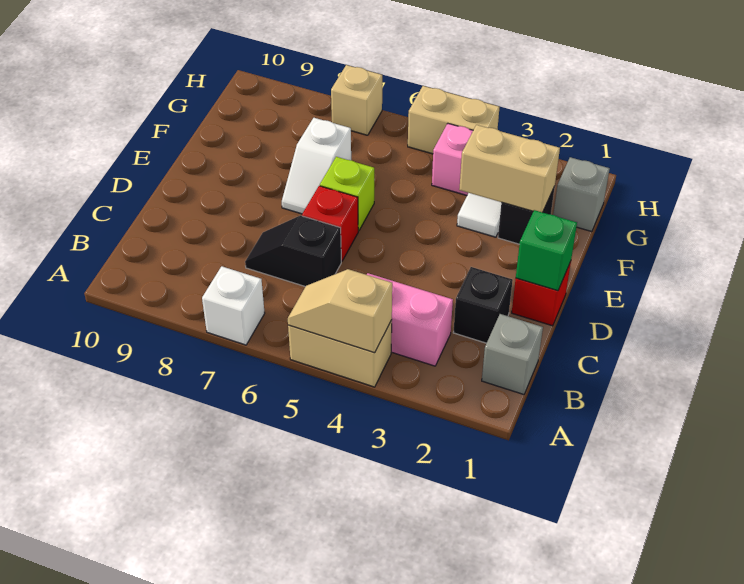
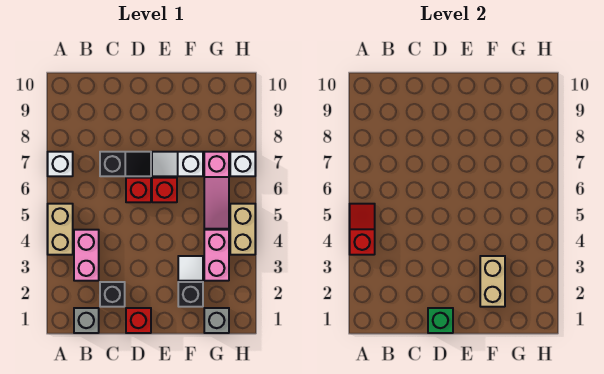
tan slope A4:A5 level 2 top 4 -> red slope A4:A5 level 2 top 4
black slope C6:C7 level 1 top 6 -> black slope C7:D7 level 1 top C
lime brick E6 level 1 -> red brick E6 level 1
none -> pink slope G5:G7 level 1 top 7
tan brick H7 level 1 -> white brick H7 level 1

